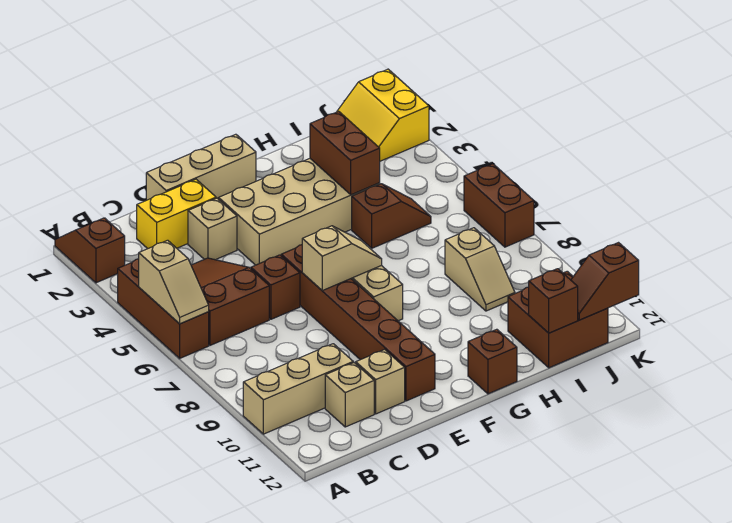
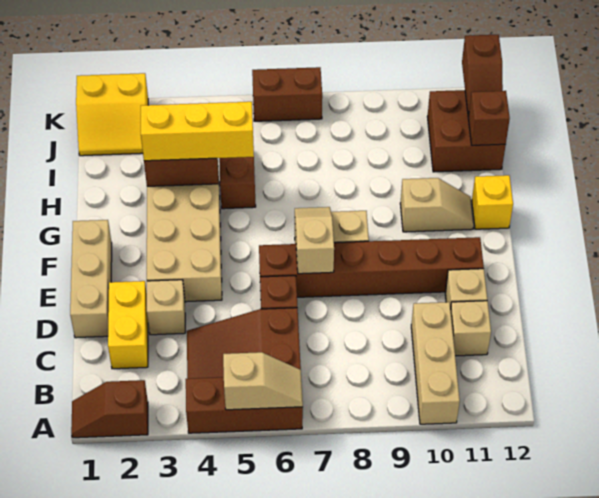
brown brick G12 level 1 -> yellow brick G12 level 1
none -> yellow brick H3:H5 level 3
tan slope I8:I9 level 1 top 8 -> tan slope G10:G11 level 1 top 10

